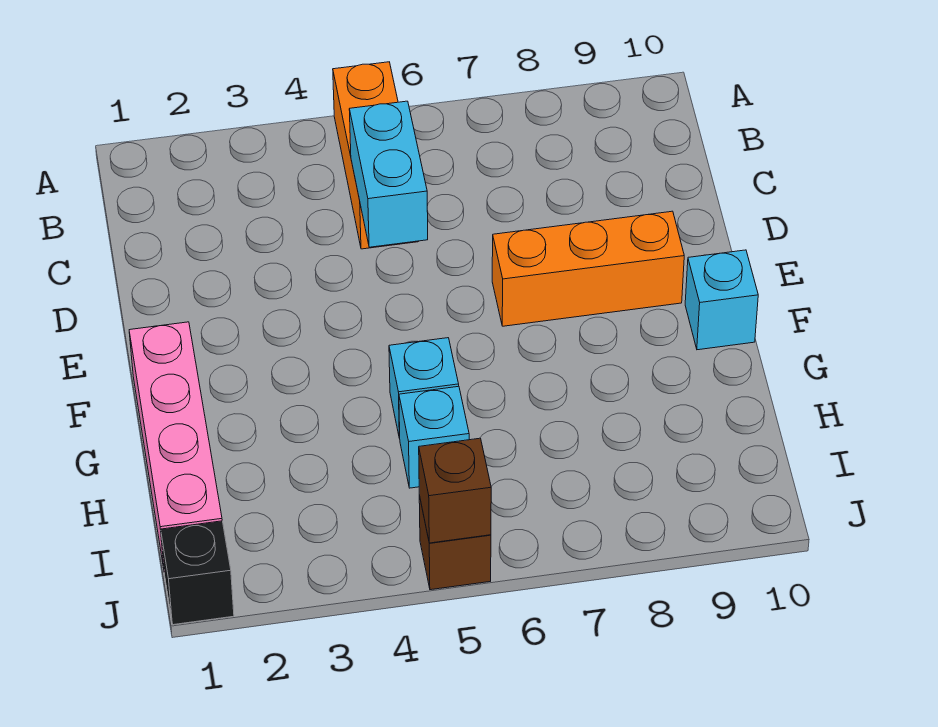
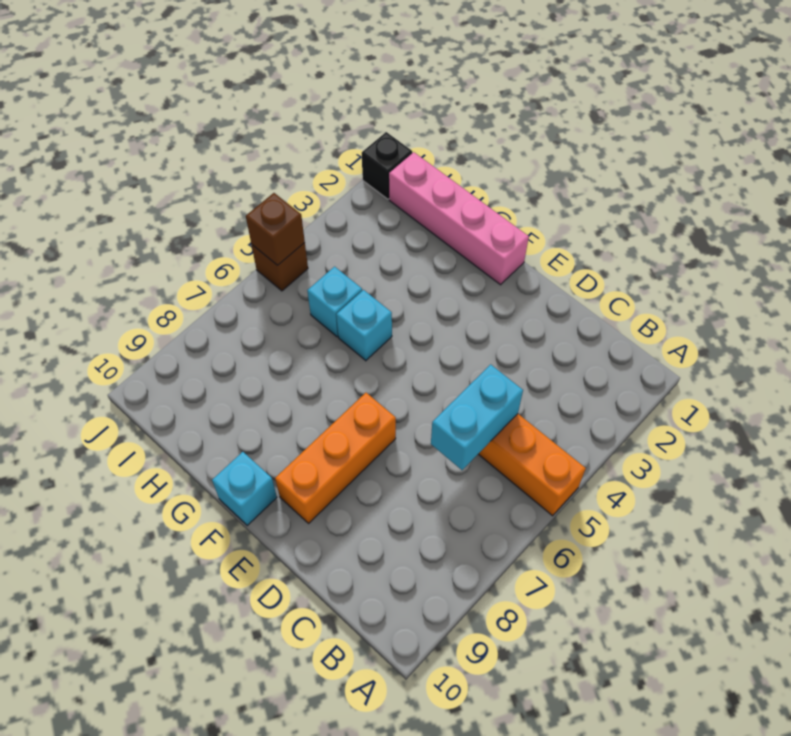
cyan brick C5:D5 level 2 -> cyan brick C5:C6 level 2

